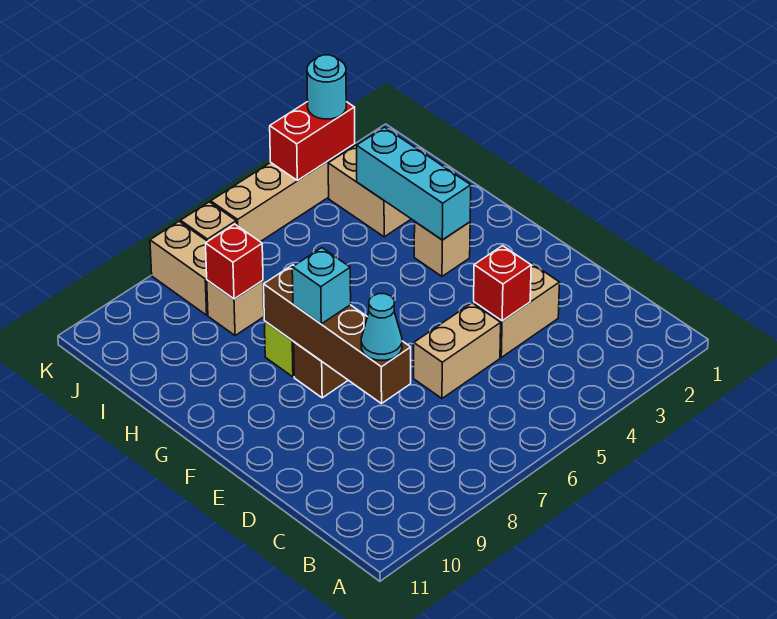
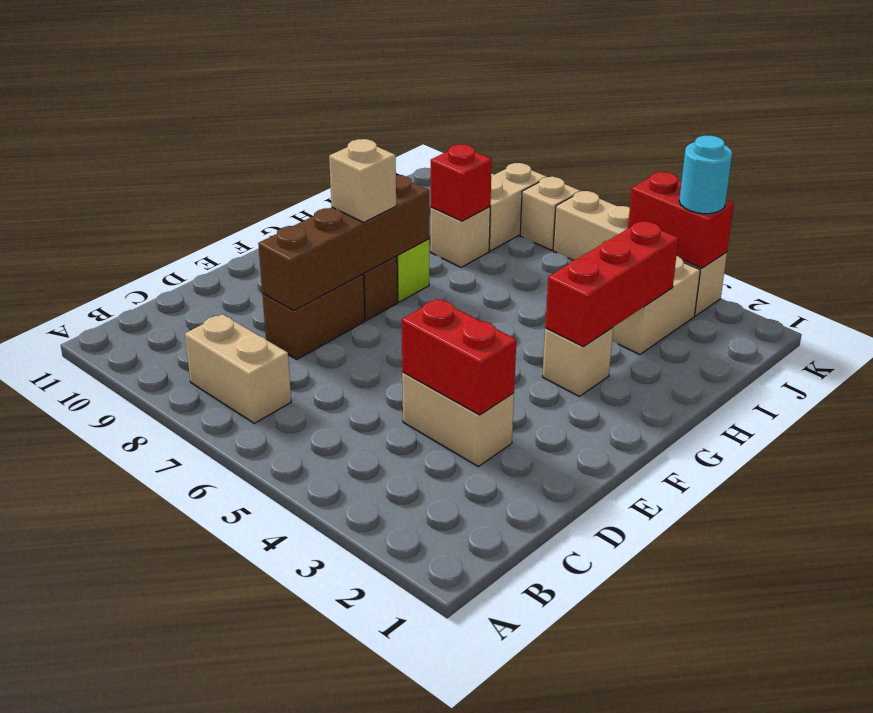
red brick D4 level 2 -> red brick D3:D4 level 2
tan brick D5:D6 level 1 -> tan brick B7:B8 level 1
none -> brown brick D8:E8 level 1
cyan cone D8 level 3 -> none
cyan brick F8 level 3 -> tan brick F8 level 3
cyan brick G3:I3 level 2 -> red brick G3:I3 level 2

